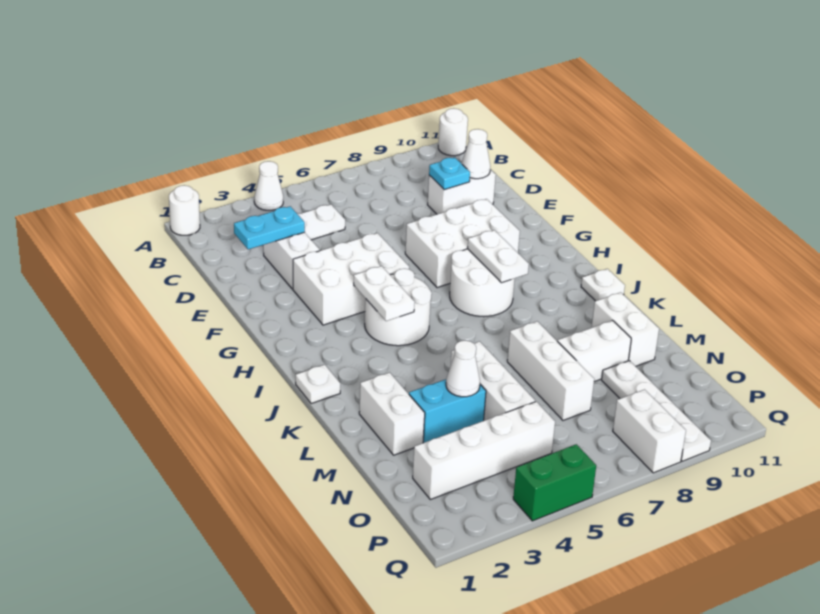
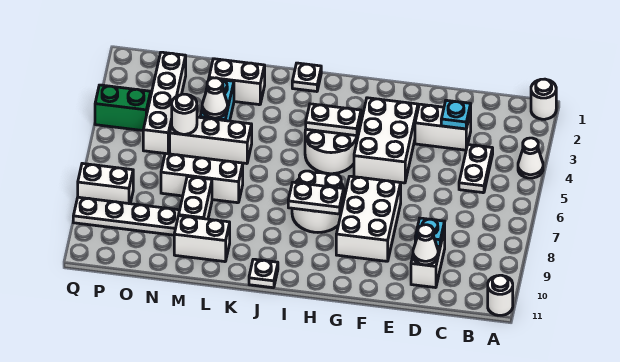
cyan plate D2:D3 level 2 -> cyan plate D3 level 2
none -> white round brick N5 level 2
green brick Q4:Q5 level 1 -> green brick P4:Q4 level 1

